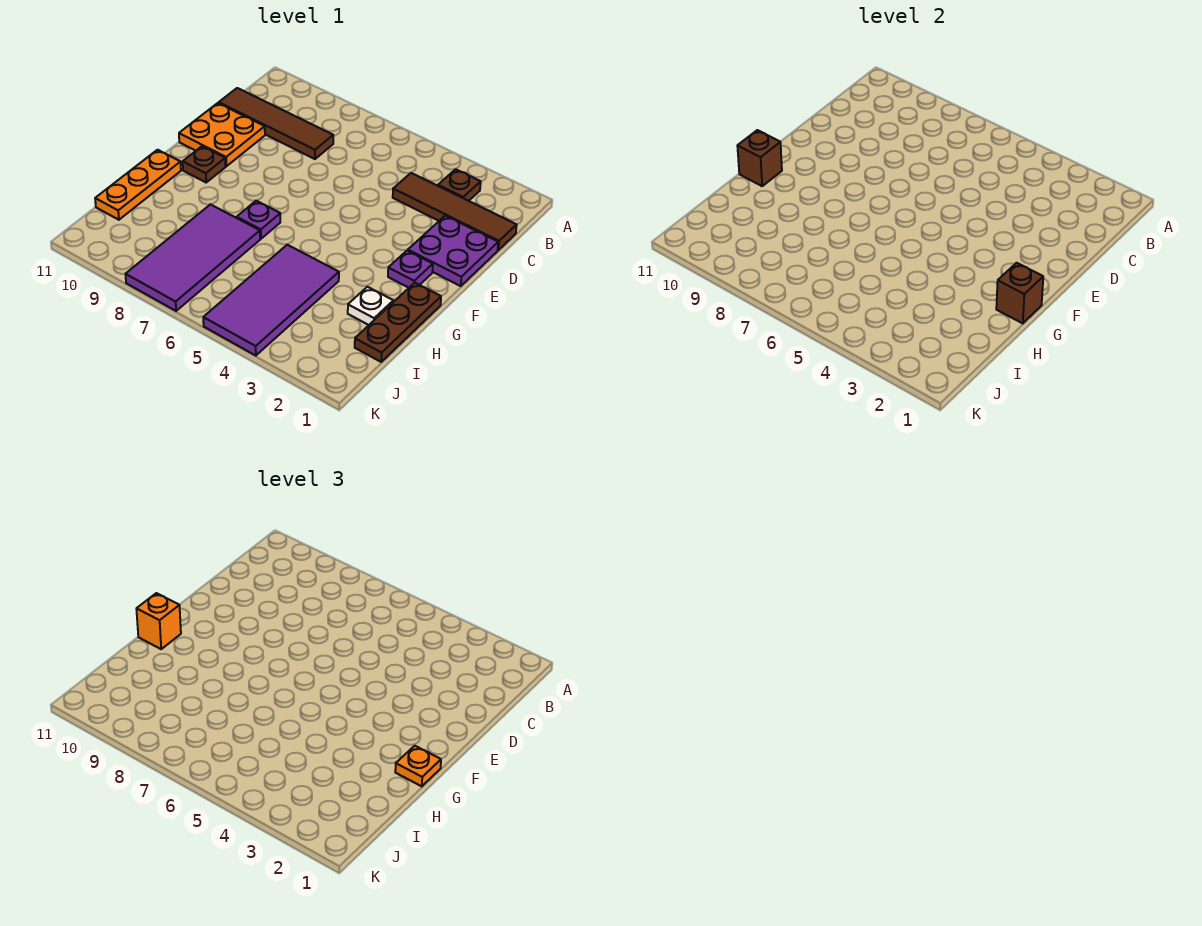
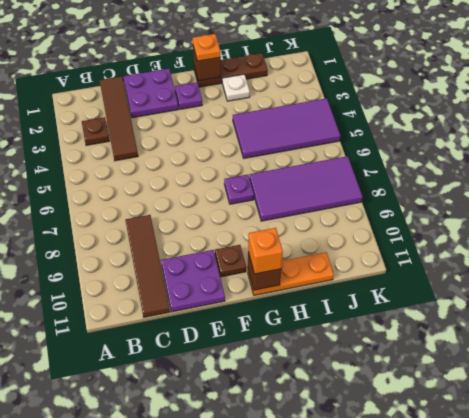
orange plate D10:E11 level 1 -> purple plate D10:E11 level 1

